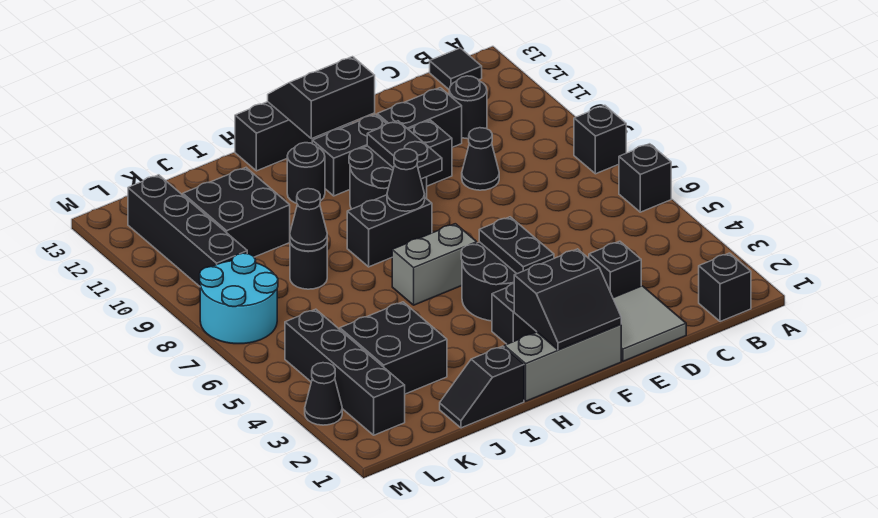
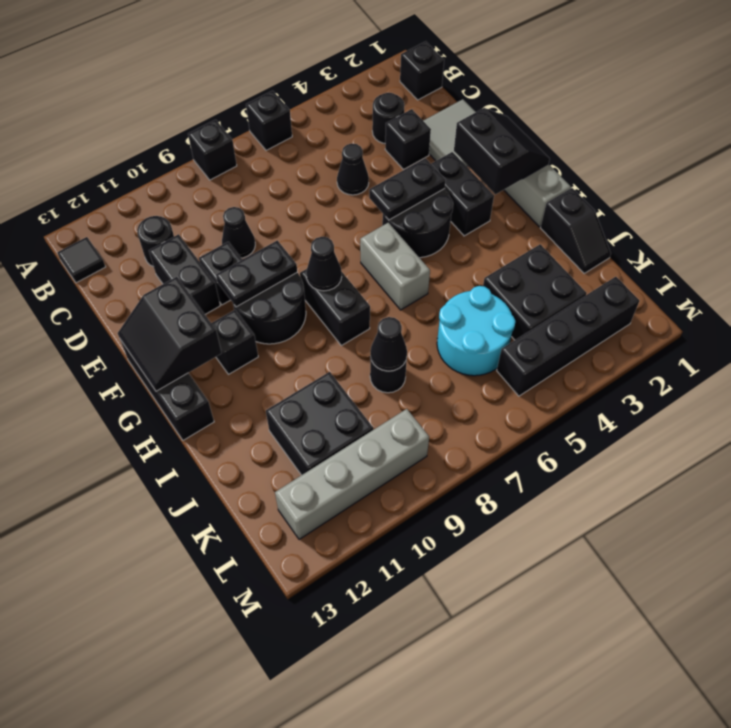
black brick F11:G11 level 1 -> black brick G11 level 1
black round brick H11 level 1 -> black round brick C3 level 1
cyan round brick L7:M8 level 1 -> cyan round brick J5:K6 level 1
black brick L9:L12 level 1 -> grey brick L9:L12 level 1
black cone M3 level 1 -> black cone D5 level 1

